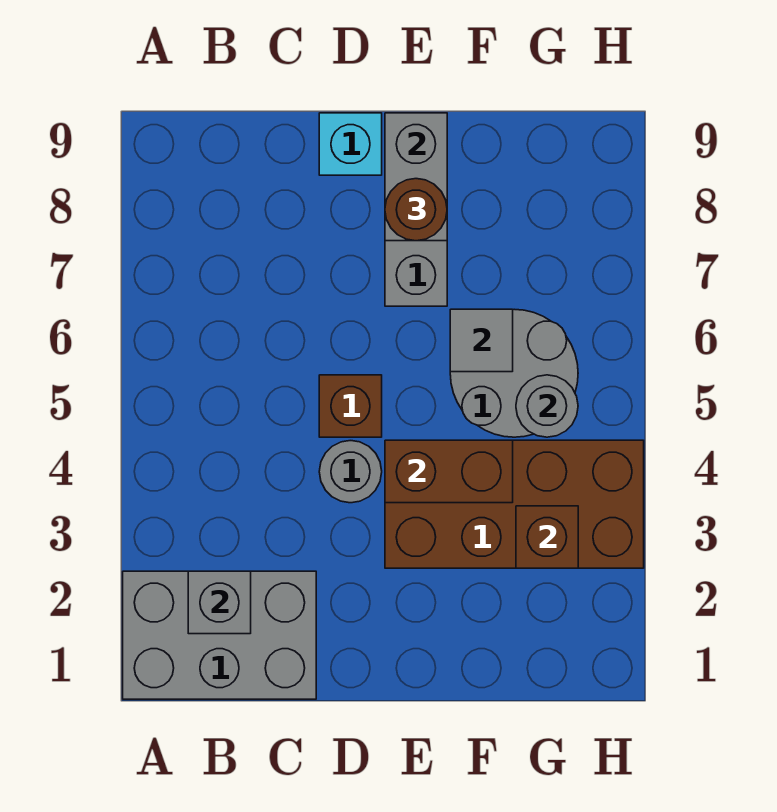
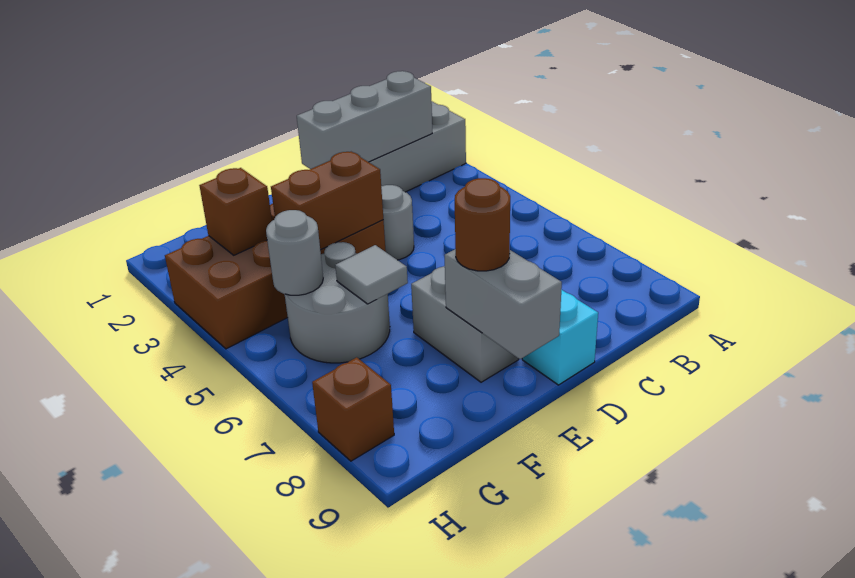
grey brick B2 level 2 -> grey brick B2:D2 level 2
brown brick D5 level 1 -> brown brick H8 level 1

